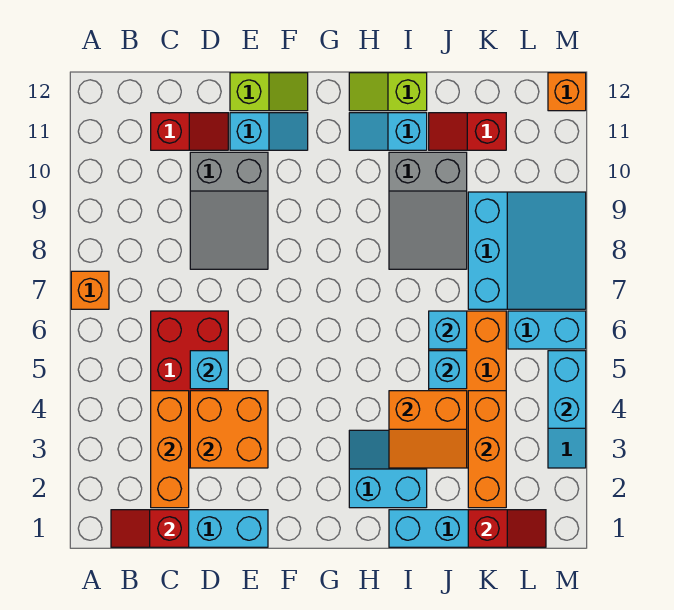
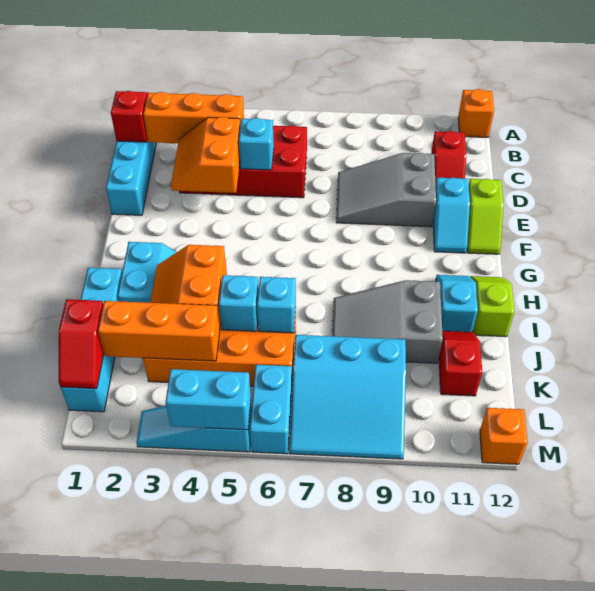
orange brick A7 level 1 -> orange brick A12 level 1
orange brick D3:E4 level 2 -> orange slope D3:E4 level 2 top 4

